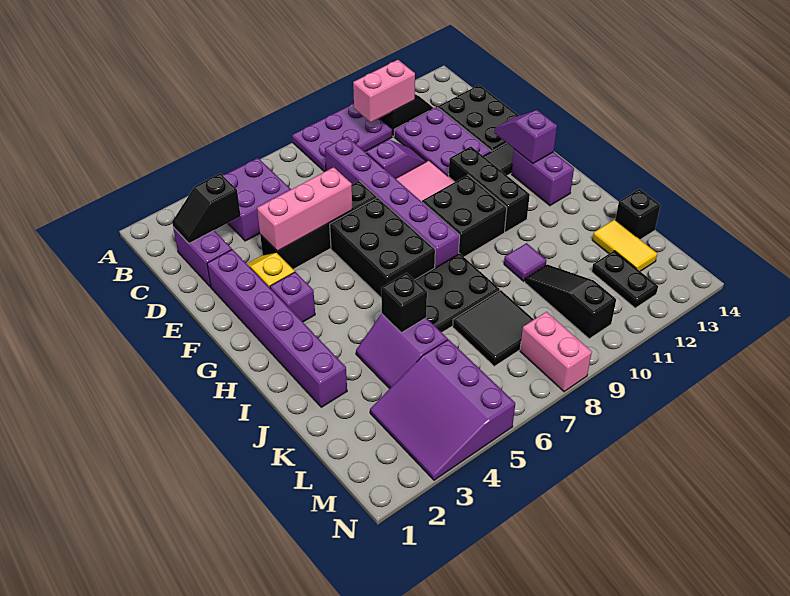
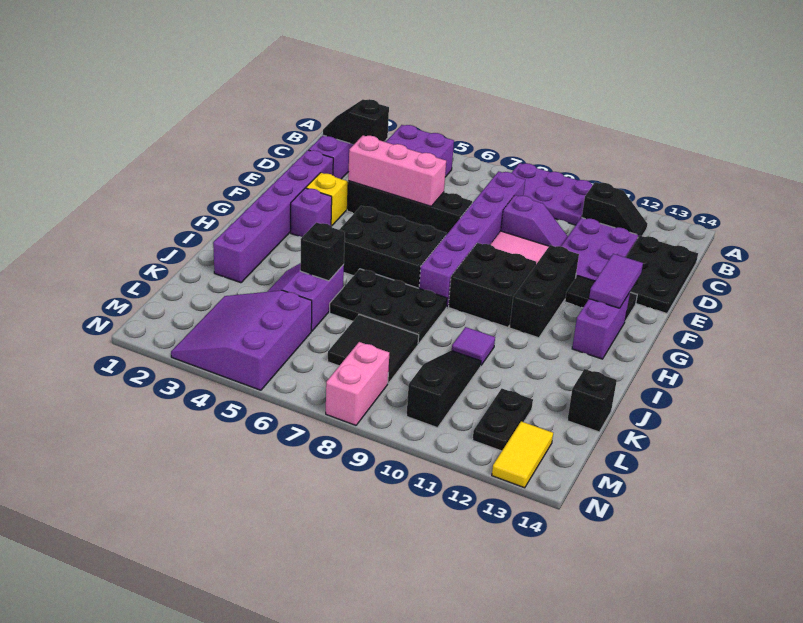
pink brick B10:B11 level 2 -> none
black brick F6:H7 level 1 -> black brick G5:H7 level 1
purple slope F13:G13 level 2 top G -> purple tile F13:G13 level 2
yellow tile K13:L13 level 1 -> yellow tile M13:N13 level 1

